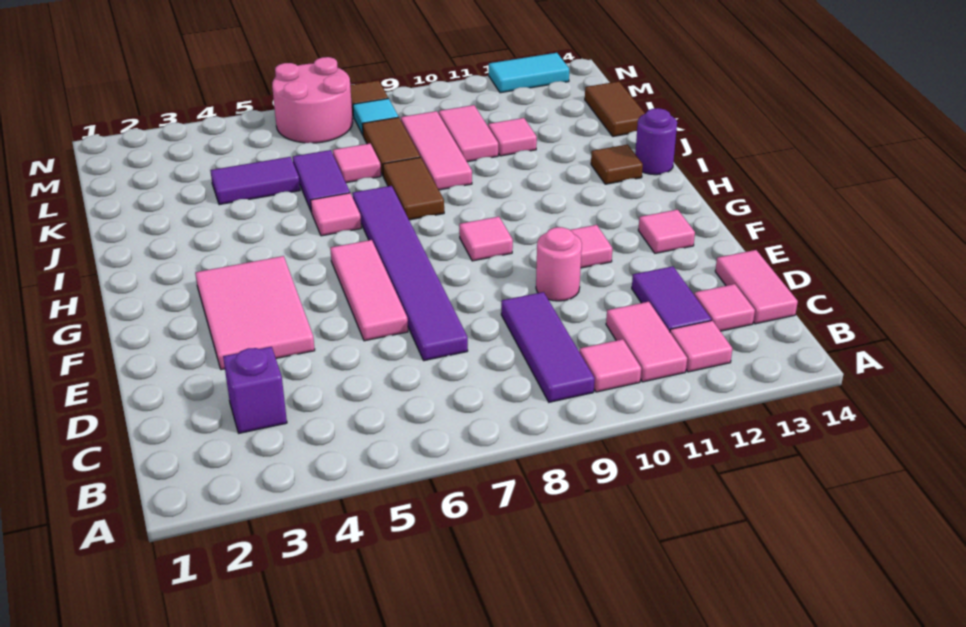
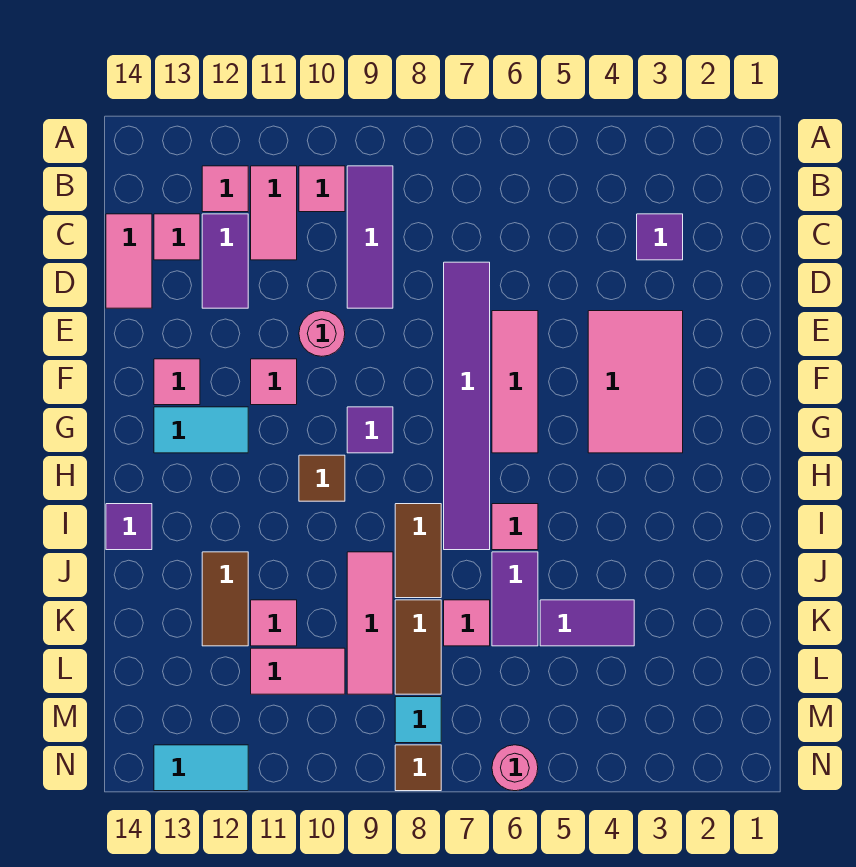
purple brick C3 level 1 -> purple tile C3 level 1
pink tile G9 level 1 -> purple tile G9 level 1
none -> cyan tile G12:G13 level 1
brown tile I13 level 1 -> brown tile H10 level 1
purple round brick I14 level 1 -> purple tile I14 level 1
pink tile K10:L10 level 1 -> pink tile L10:L11 level 1
brown tile K14:L14 level 1 -> brown tile J12:K12 level 1
pink round brick M6:N7 level 1 -> pink round brick N6 level 1

